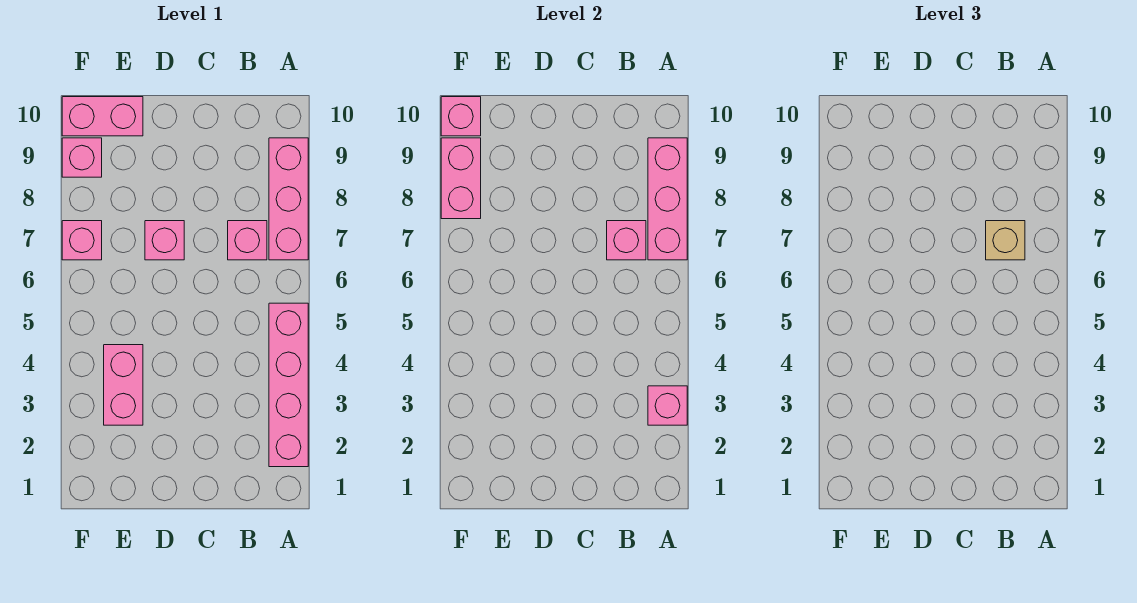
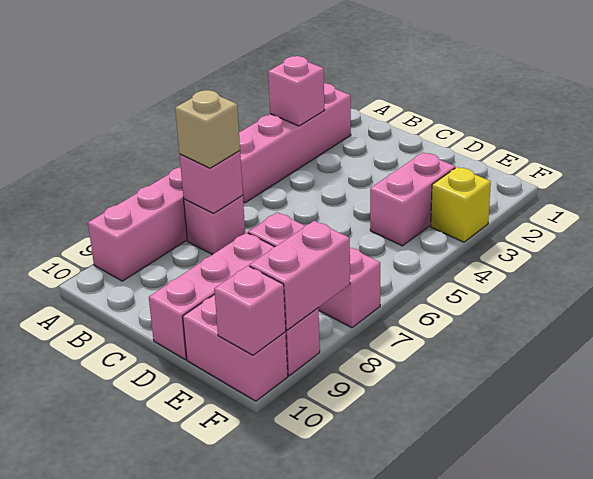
pink brick A7:A9 level 2 -> pink brick D8:D10 level 1
none -> yellow brick F3 level 1

